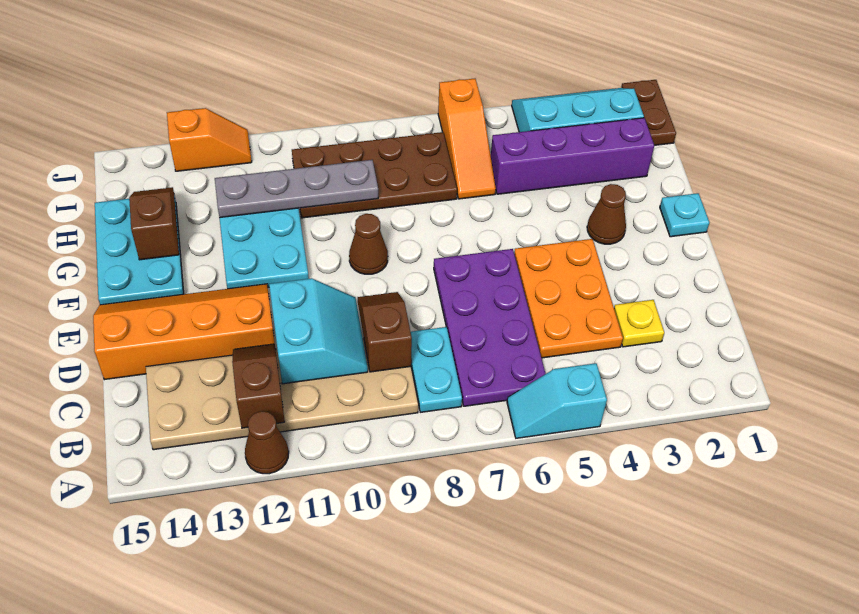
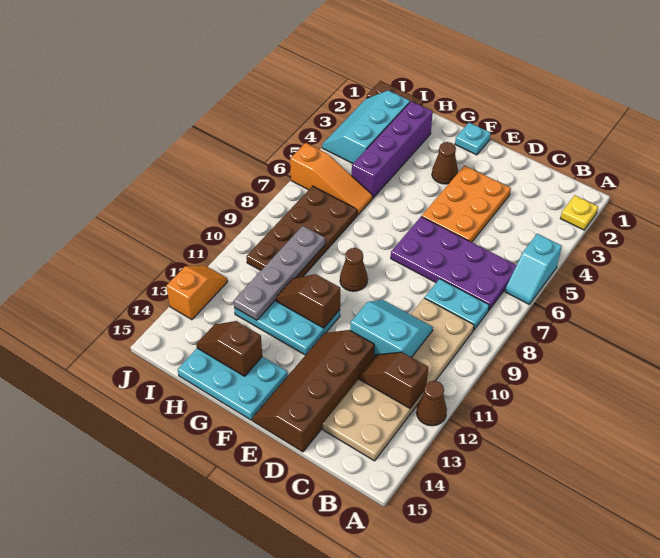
yellow plate C3 level 1 -> yellow plate A2 level 1
orange plate C4:E5 level 1 -> orange plate D3:E5 level 1
brown slope C9:D9 level 2 top C -> brown slope F11:G11 level 2 top F
orange slope D12:E15 level 1 top D -> brown slope D12:E15 level 1 top D

